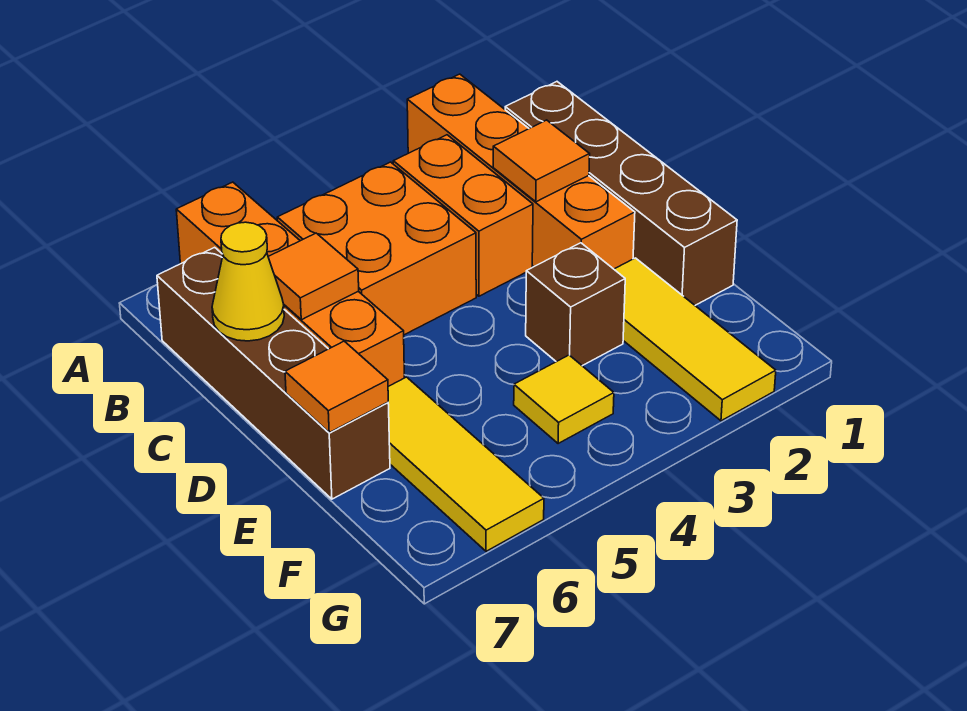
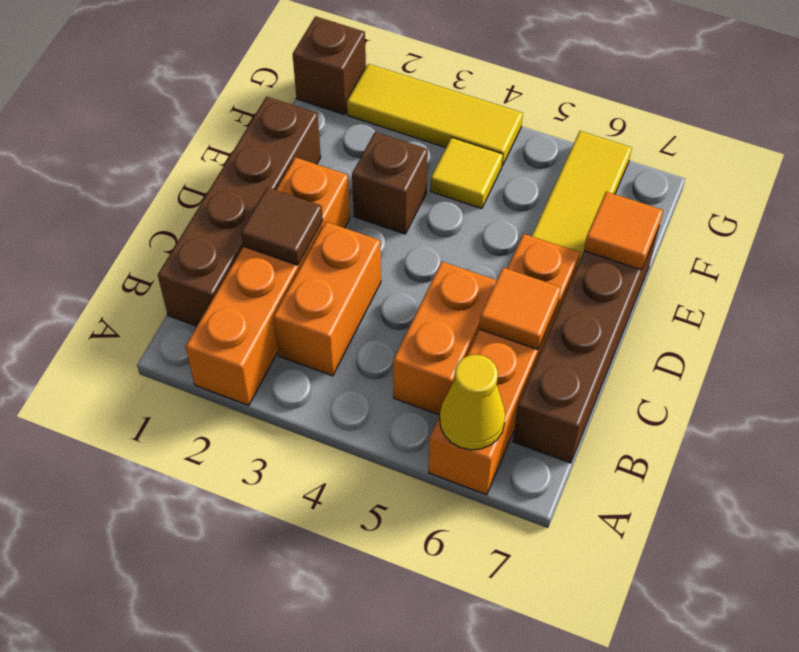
orange brick B4:C5 level 1 -> orange brick B5:C5 level 1
orange tile C2 level 2 -> brown tile C2 level 2
yellow cone C7 level 2 -> yellow cone A6 level 2
yellow tile E2:G2 level 1 -> yellow tile G2:G4 level 1
none -> brown brick G1 level 1

